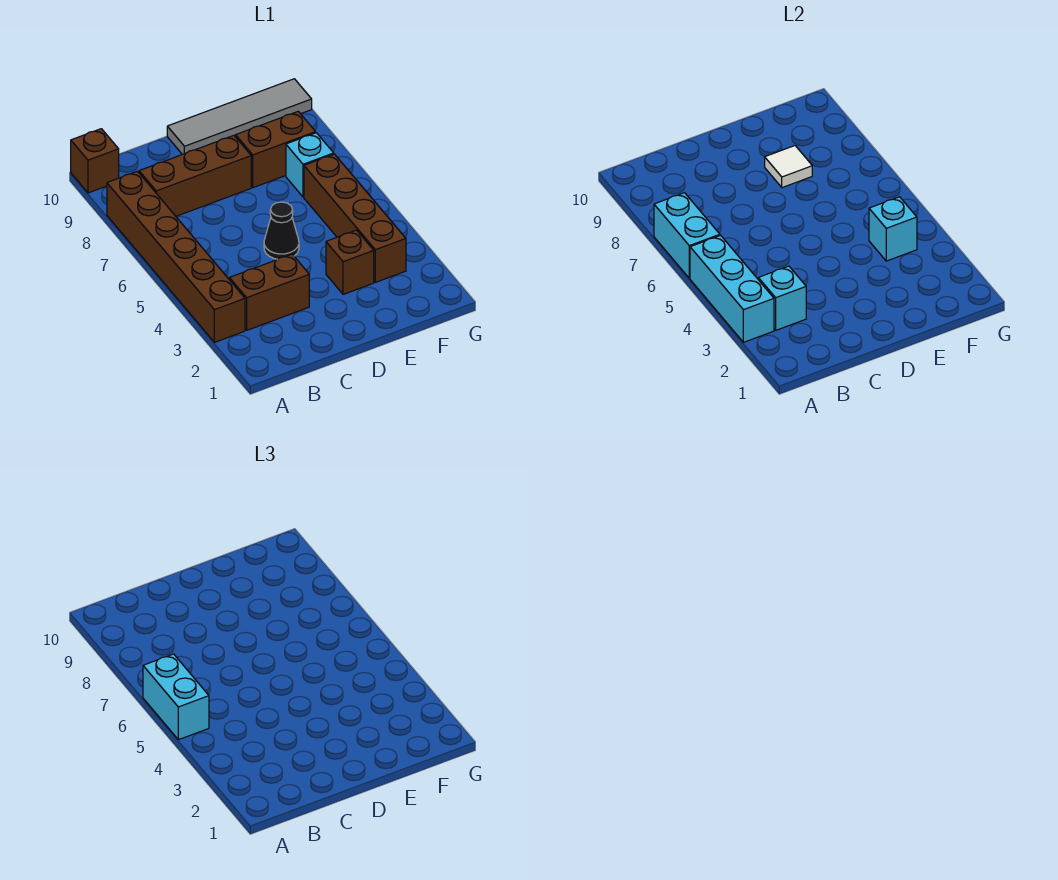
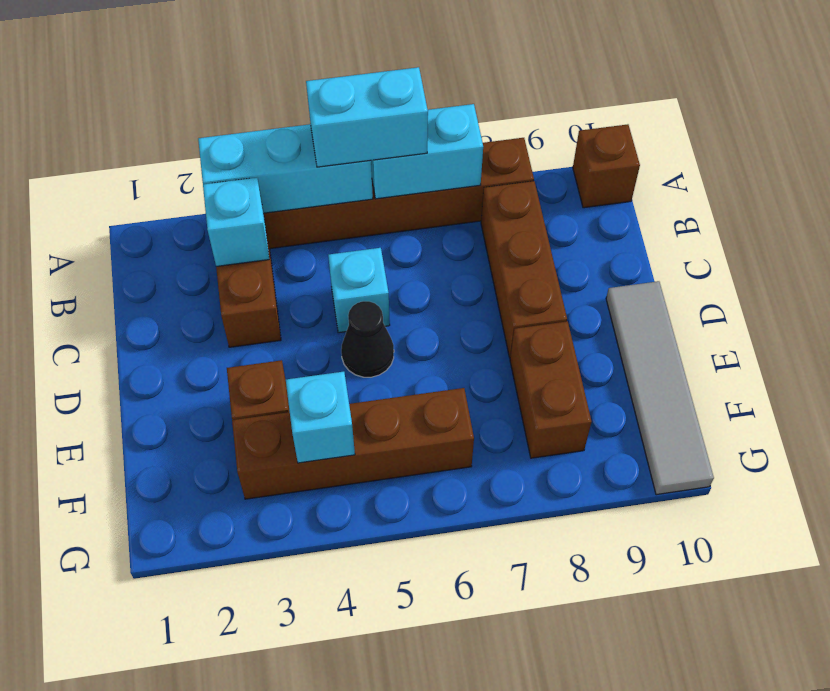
white tile E8 level 2 -> none
cyan brick F7 level 1 -> cyan brick C5 level 1

